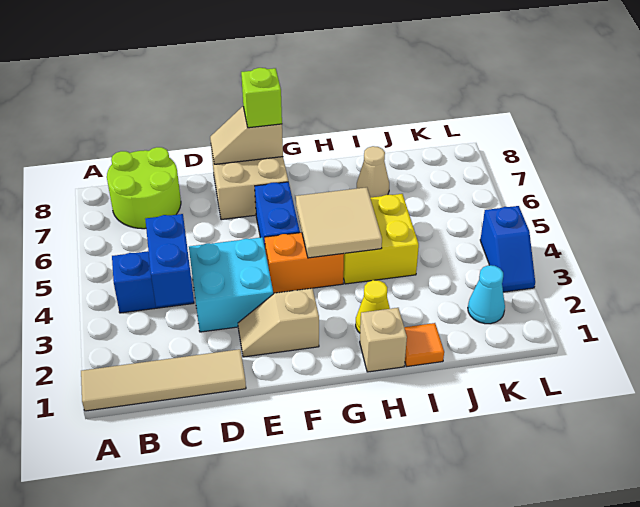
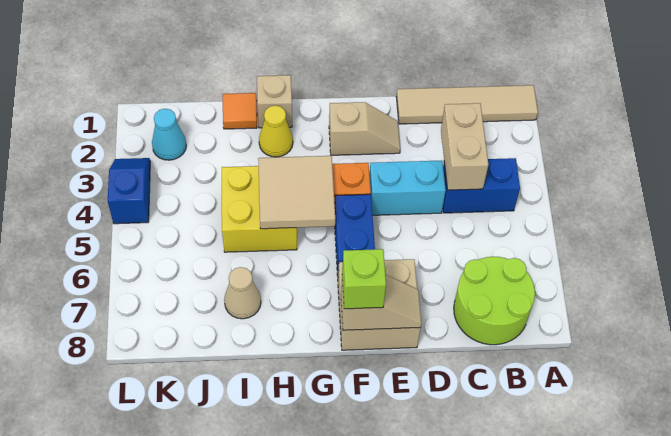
blue brick C3:C4 level 2 -> tan brick C3:C4 level 2
cyan brick D3:E4 level 1 -> cyan brick D4:E4 level 1

